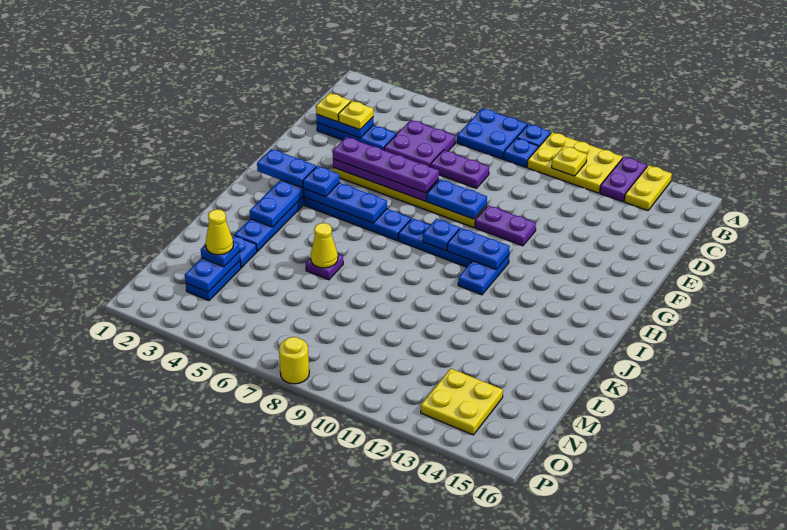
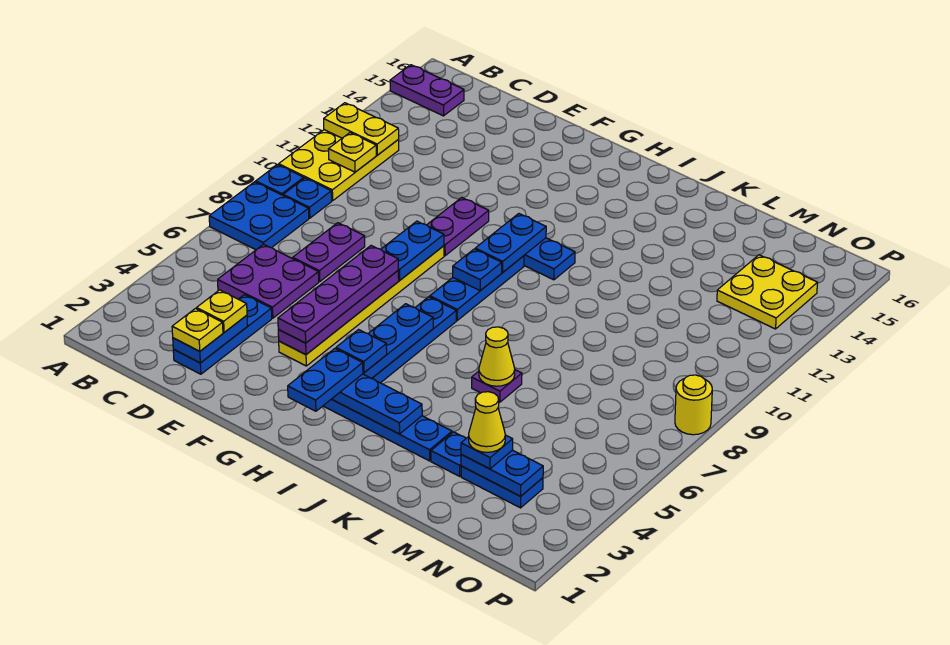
purple plate A13:B13 level 1 -> purple plate A15:B15 level 1
yellow plate A14:B14 level 1 -> yellow plate A12:B12 level 2

